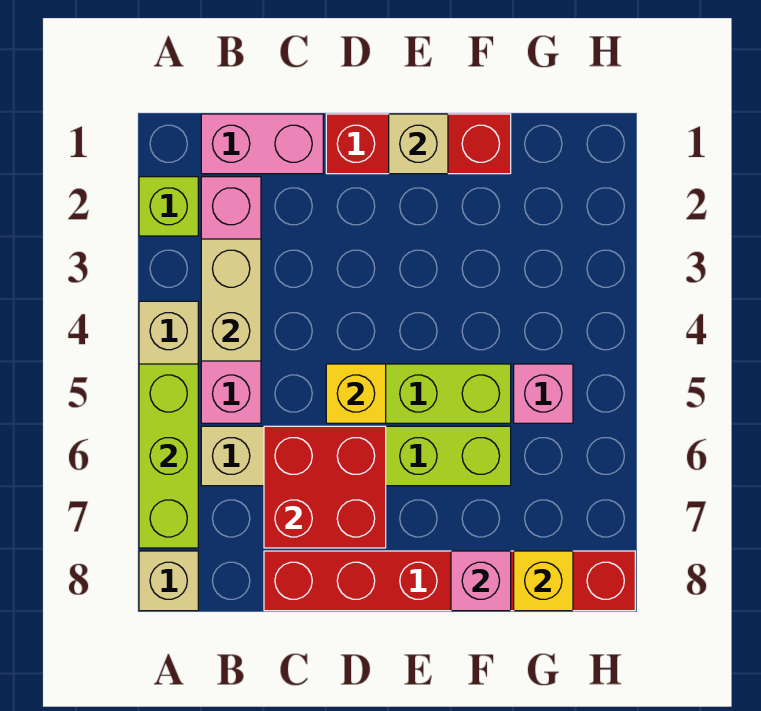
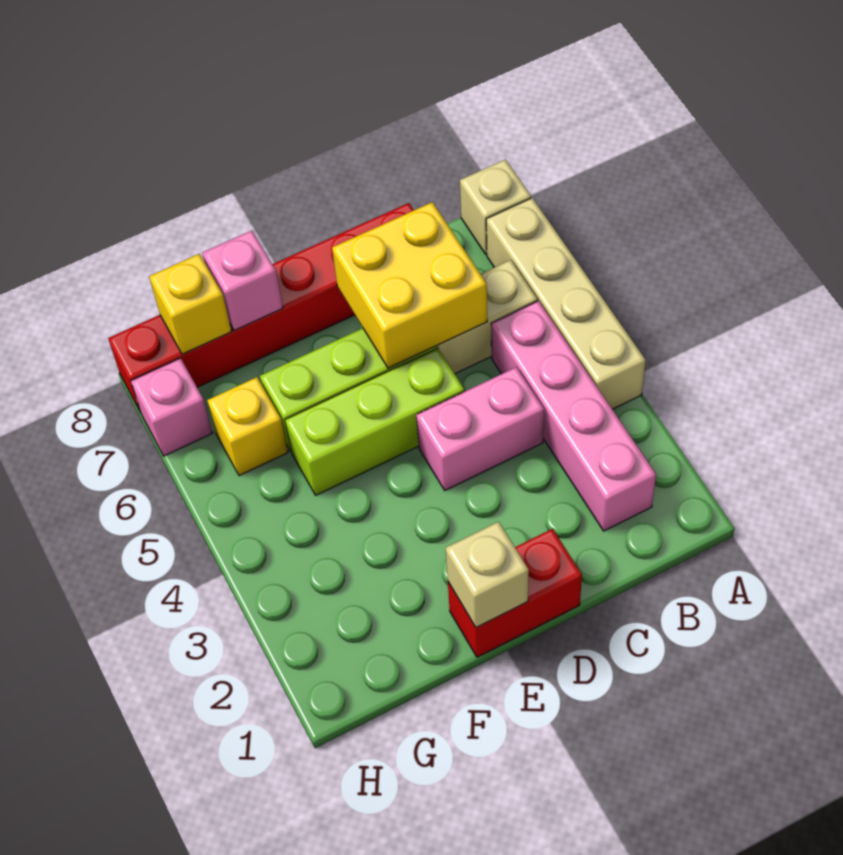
lime brick A2 level 1 -> none
lime brick A5:A7 level 2 -> none
pink brick B1:C1 level 1 -> pink brick C4:D4 level 1
tan brick B3:B4 level 2 -> none
red brick C6:D7 level 2 -> yellow brick C6:D7 level 2
red brick D1:F1 level 1 -> red brick D1:E1 level 1
yellow brick D5 level 2 -> yellow brick G6 level 1
pink brick G5 level 1 -> pink brick H7 level 1

